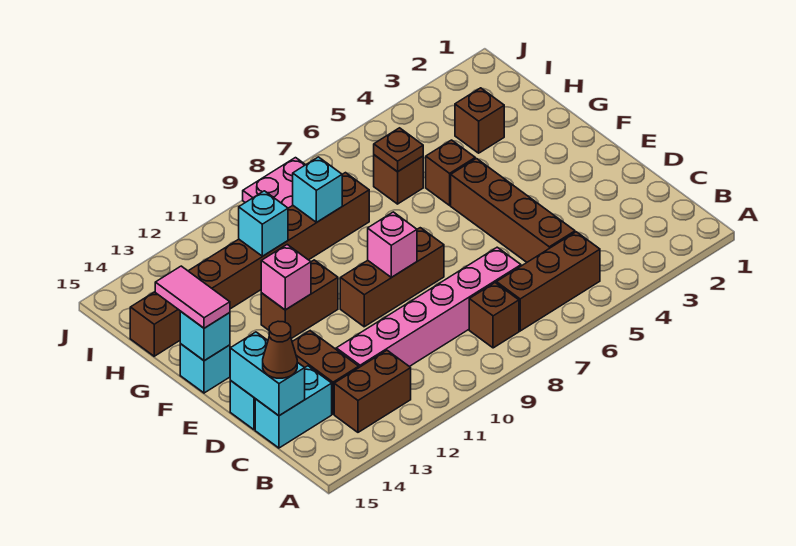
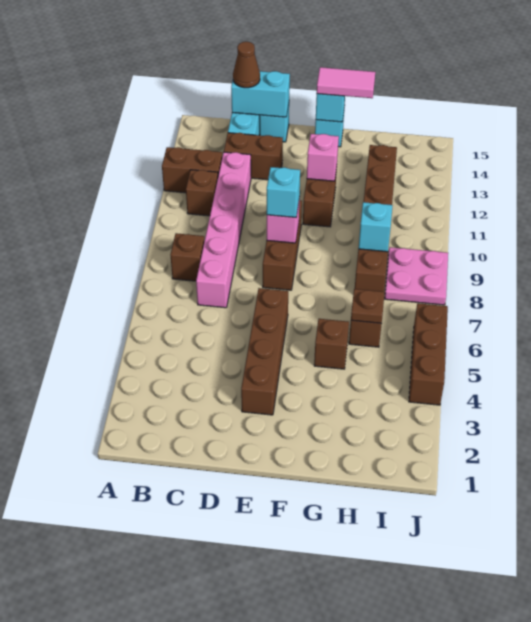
brown brick B5:B7 level 1 -> brown brick J4:J6 level 1
brown brick B12:B13 level 1 -> brown brick A12:B12 level 1
brown brick C5:F5 level 1 -> brown brick E3:E6 level 1
brown brick H3 level 1 -> brown brick B11 level 1
brown brick H8:H15 level 1 -> brown brick H8:H13 level 1
cyan brick H11 level 2 -> cyan brick E9 level 3

